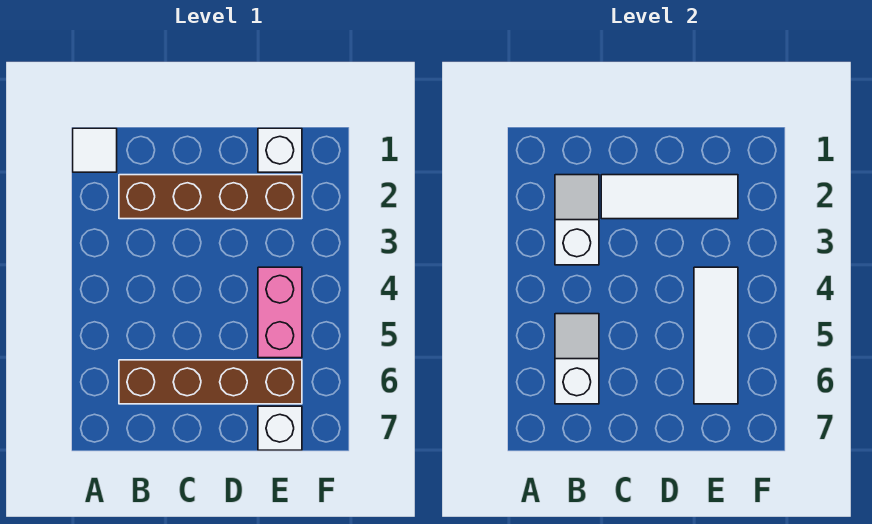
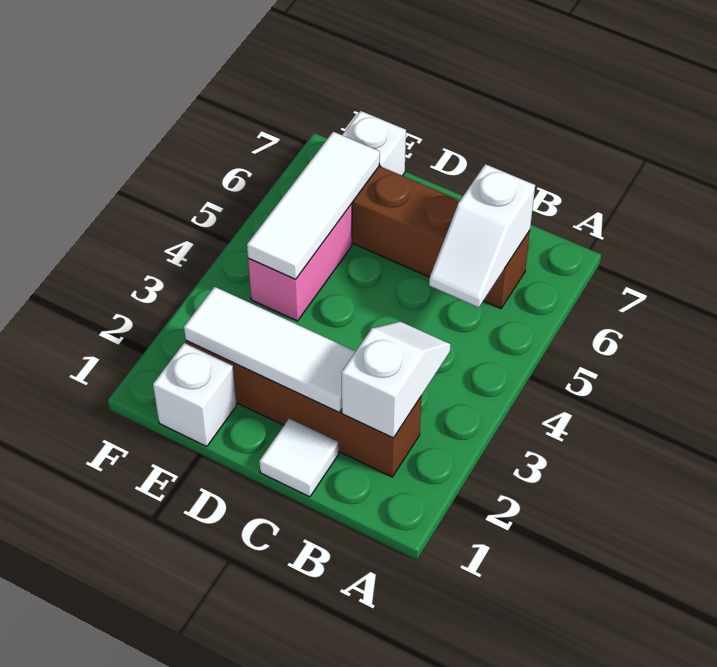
white tile A1 level 1 -> white tile C1 level 1
white slope B2:B3 level 2 top 3 -> white slope B2:B3 level 2 top 2

